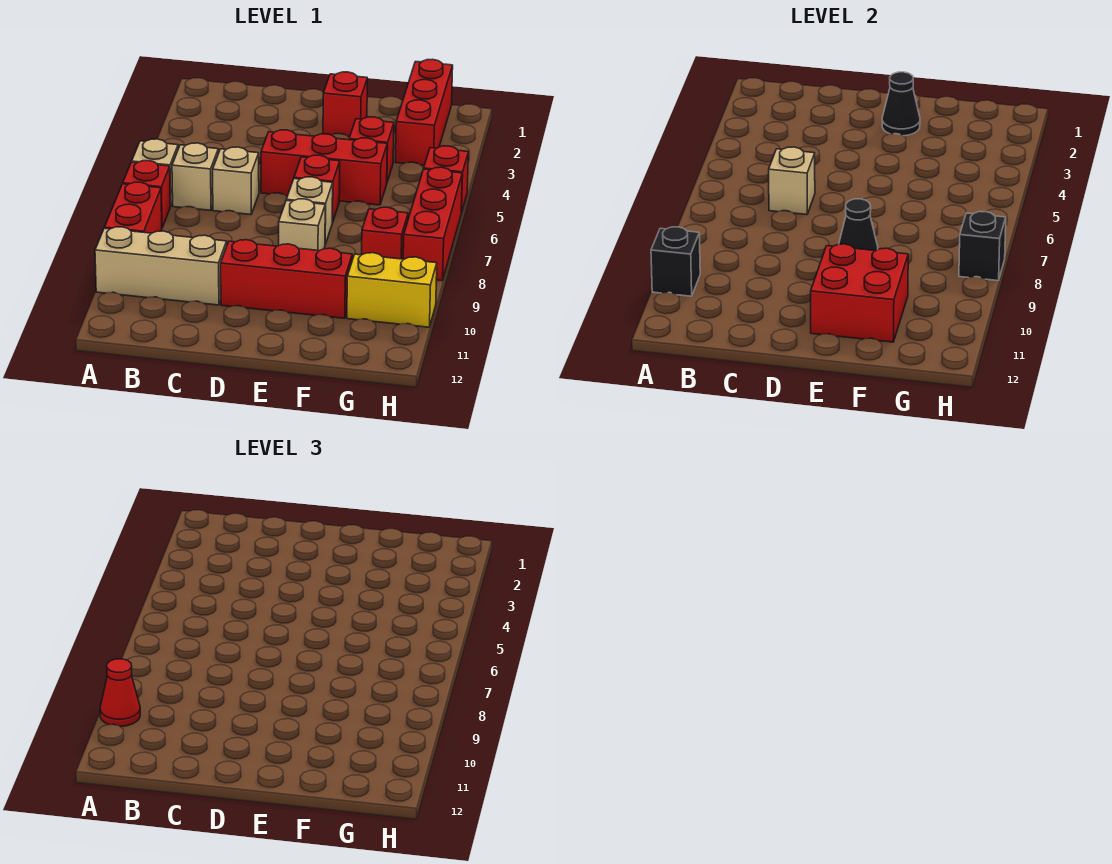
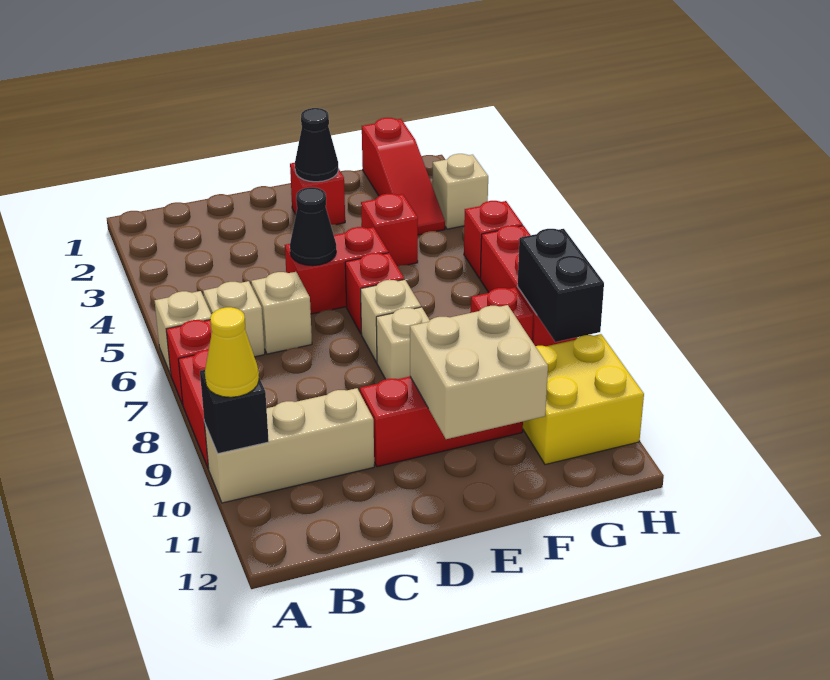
red cone A10 level 3 -> yellow cone A10 level 3
tan brick C6 level 2 -> tan brick H3 level 1
red brick D5:F5 level 1 -> red brick D5:E5 level 1
black cone E8 level 2 -> black cone D5 level 2
red brick E10:F11 level 2 -> tan brick E10:F11 level 2
red brick G1:G3 level 1 -> red slope G1:G3 level 1 top 1
yellow brick G10:H10 level 1 -> yellow brick G10:H11 level 1
black brick H8 level 2 -> black brick H8:H9 level 2

